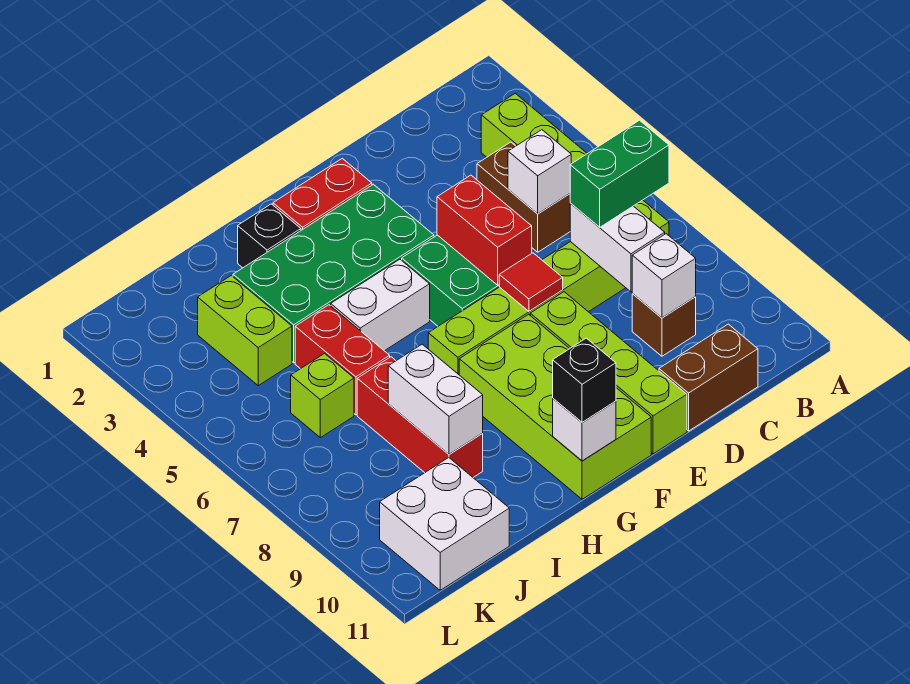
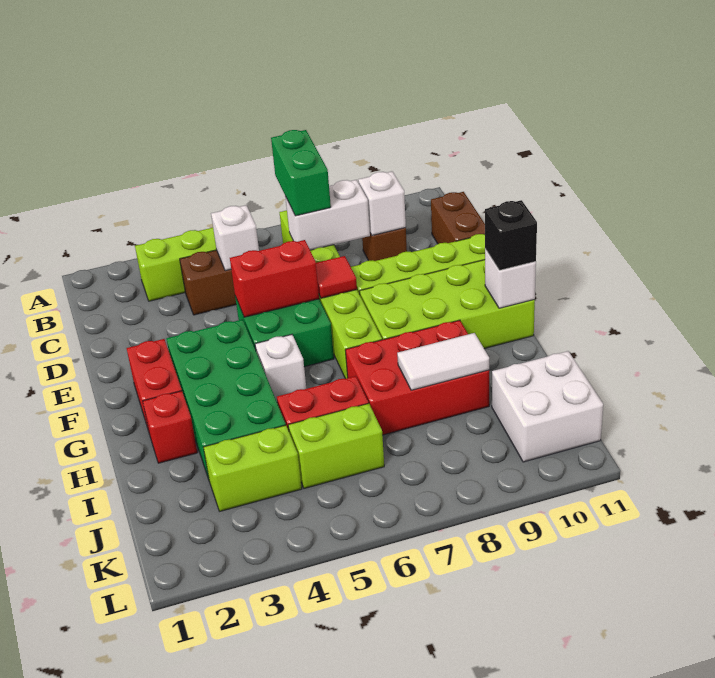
white brick G5:H5 level 1 -> white brick G5 level 1
black brick H2 level 1 -> red brick H2 level 1
red brick I7:I9 level 1 -> red brick H7:I9 level 1
white brick I8:I9 level 2 -> white tile I8:I9 level 2
lime brick J6 level 1 -> lime brick J5:J6 level 1

